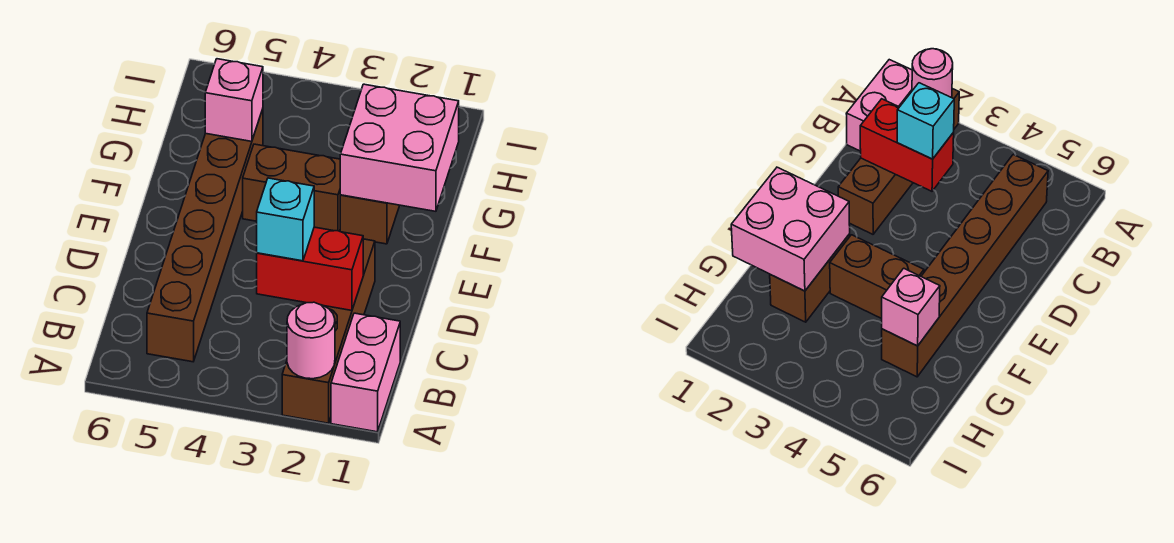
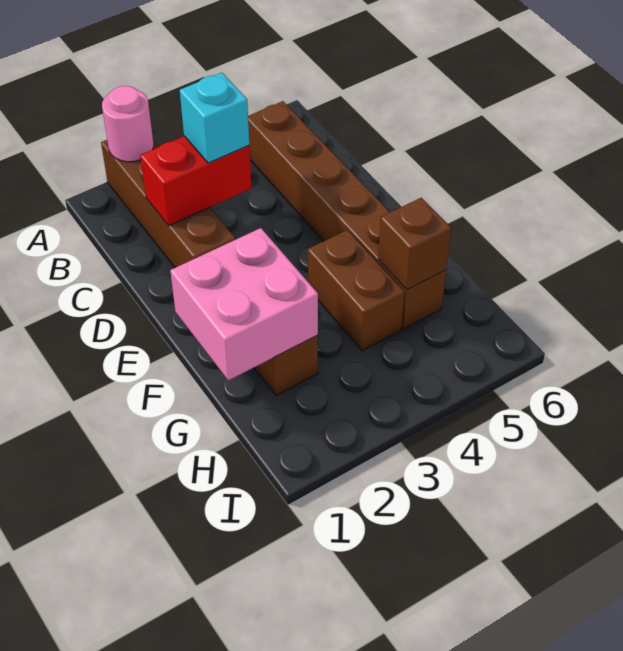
pink brick A1:B1 level 1 -> none
brown brick F3:F4 level 1 -> brown brick F4:G4 level 1
pink brick G5 level 2 -> brown brick G5 level 2

